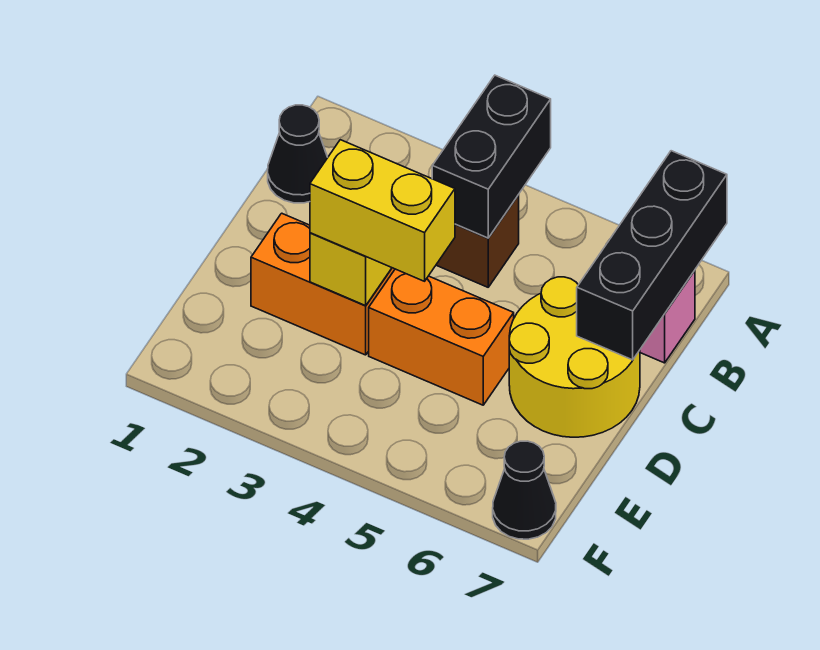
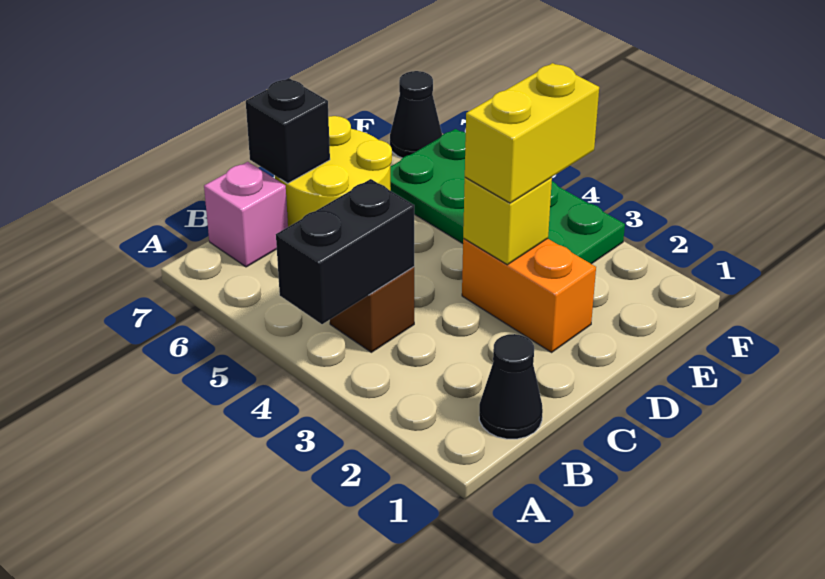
black brick A7:C7 level 2 -> black brick C7 level 2
yellow brick D3:D4 level 3 -> yellow brick D3:E3 level 3
orange brick D4:D5 level 1 -> none
none -> green plate E3:F6 level 1

